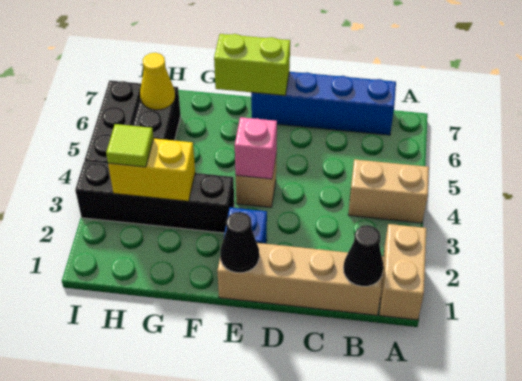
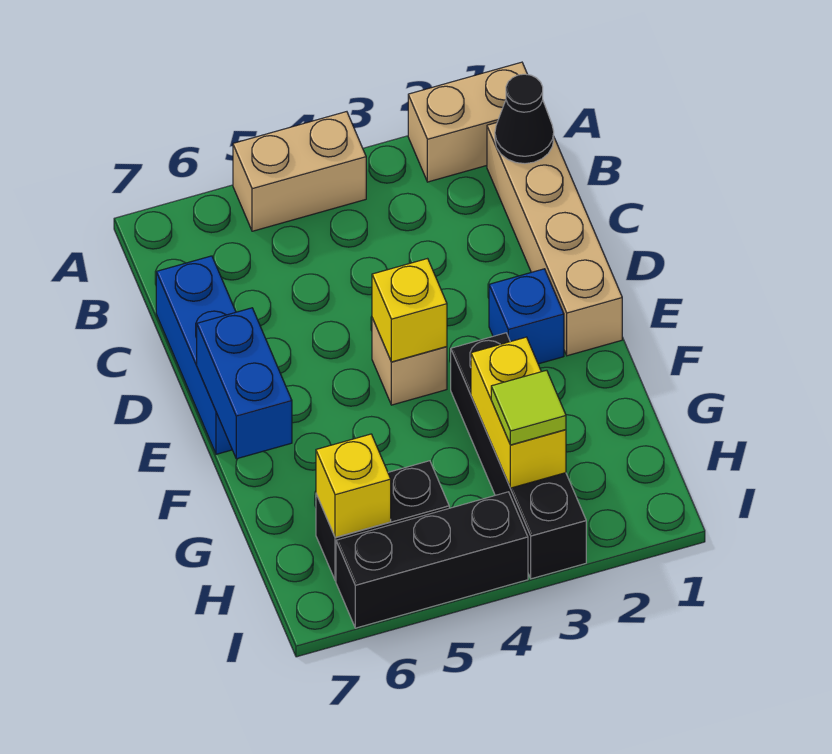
tan brick A4:B4 level 1 -> tan brick A4:A5 level 1
blue brick B7:E7 level 1 -> blue brick C7:E7 level 1
black cone E1 level 2 -> none
pink brick E4 level 2 -> yellow brick E4 level 2
lime brick E7:F7 level 2 -> blue brick E7:F7 level 2
yellow cone H6 level 2 -> yellow brick H6 level 2

